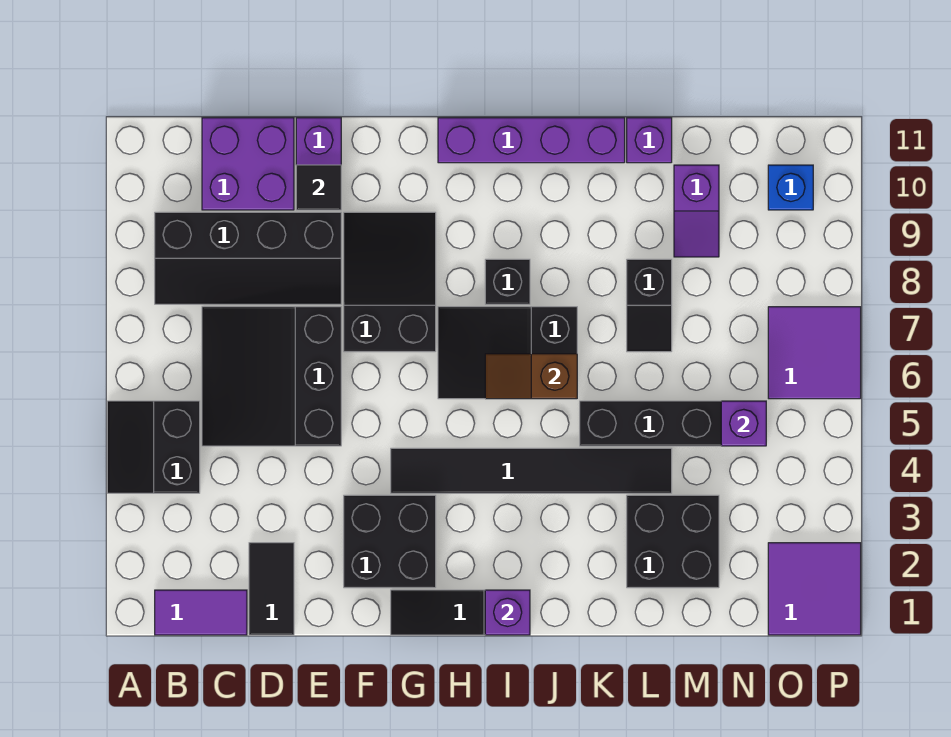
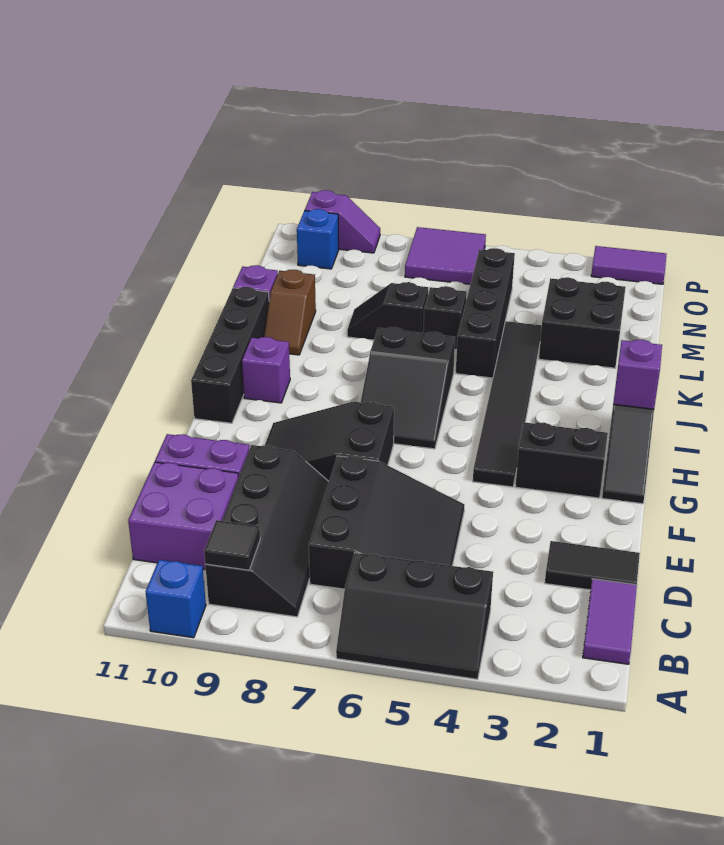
black slope A4:B5 level 1 top B -> black slope A4:B6 level 1 top B
none -> blue brick A10 level 1
black slope C5:E7 level 1 top E -> black slope C5:E7 level 1 top 7
black tile E10 level 2 -> black tile B9 level 2
black brick F2:G3 level 1 -> black brick G2:G3 level 1
purple brick H11:K11 level 1 -> black brick H11:K11 level 1
brown slope I6:J6 level 2 top J -> brown slope K10:L10 level 1 top L
black brick I8 level 1 -> black brick L6 level 1
black slope L7:L8 level 1 top 8 -> black slope L7:L8 level 1 top 7
purple slope M9:M10 level 1 top 10 -> purple slope P9:P10 level 1 top 10
purple brick N5 level 2 -> purple brick I10 level 1
purple tile O1:P2 level 1 -> purple tile P1:P2 level 1

